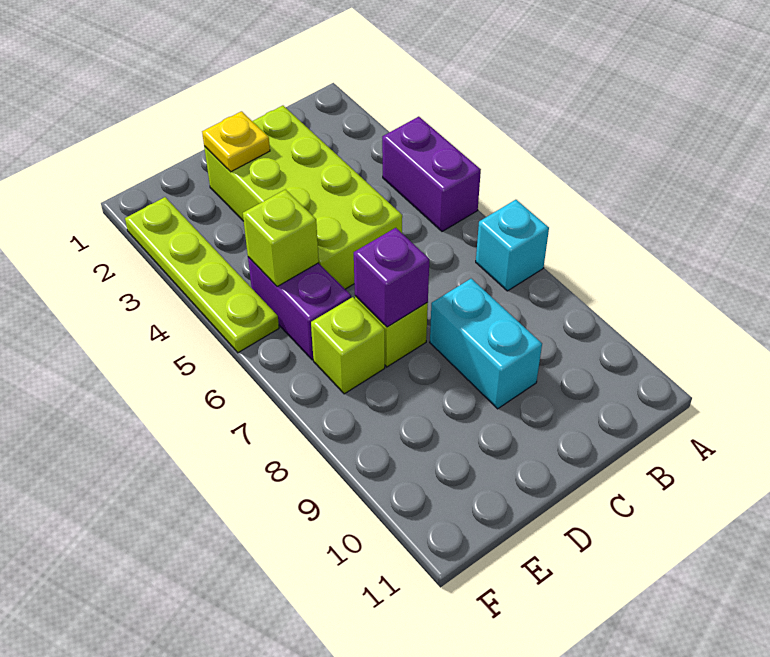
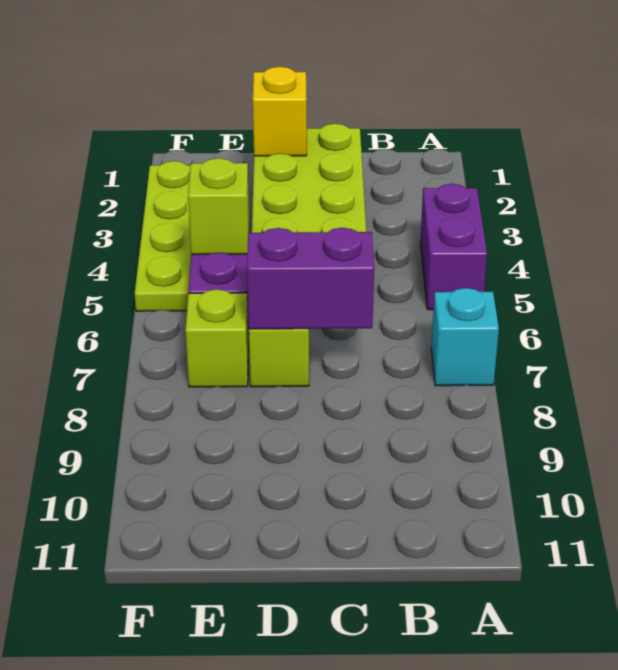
cyan brick C8:C9 level 1 -> none
yellow plate D2 level 2 -> yellow brick D2 level 2
purple brick D7 level 2 -> purple brick C7:D7 level 2

